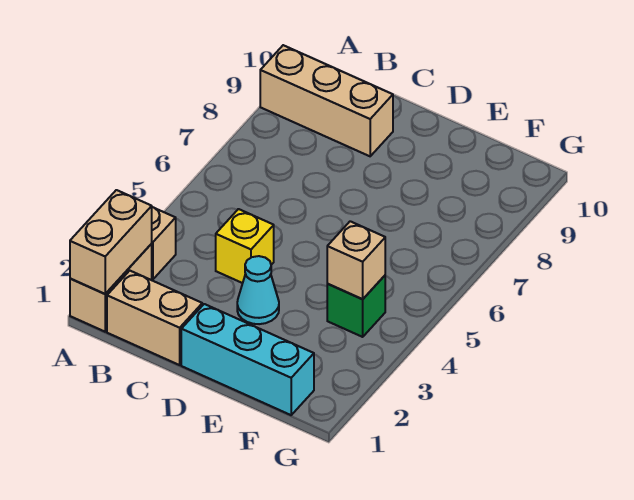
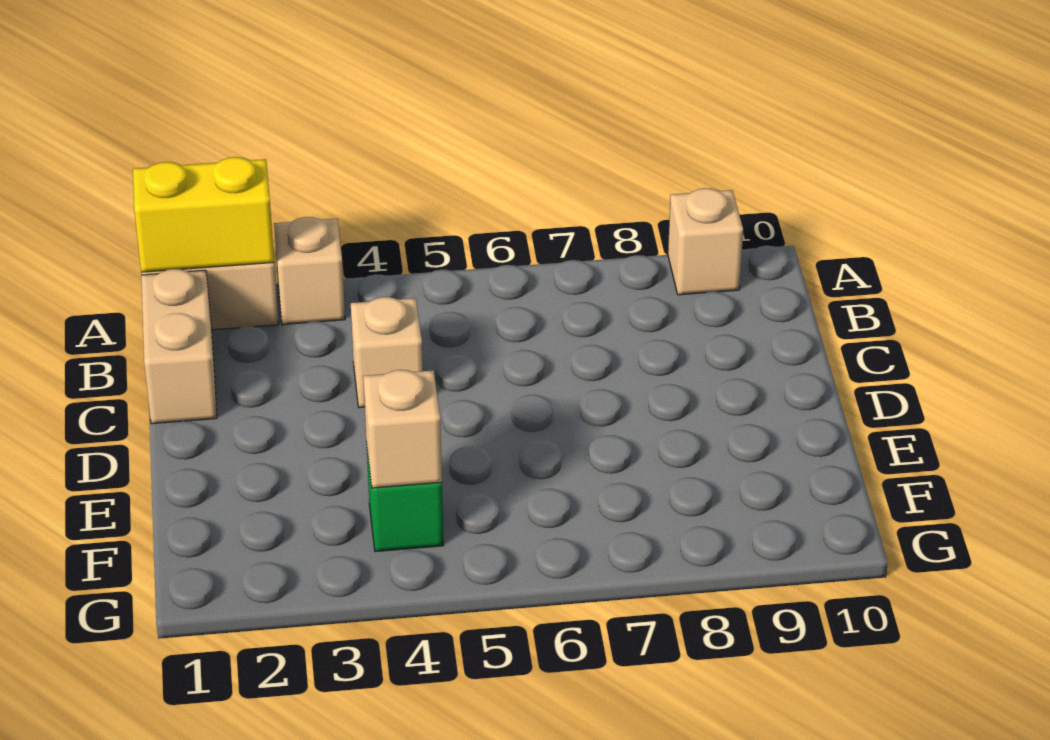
tan brick A1:A2 level 2 -> yellow brick A1:A2 level 2
tan brick A9:C9 level 1 -> tan brick A9 level 1
yellow brick C4 level 1 -> tan brick C4 level 1
cyan brick D1:F1 level 1 -> none
cyan cone D3 level 1 -> none

